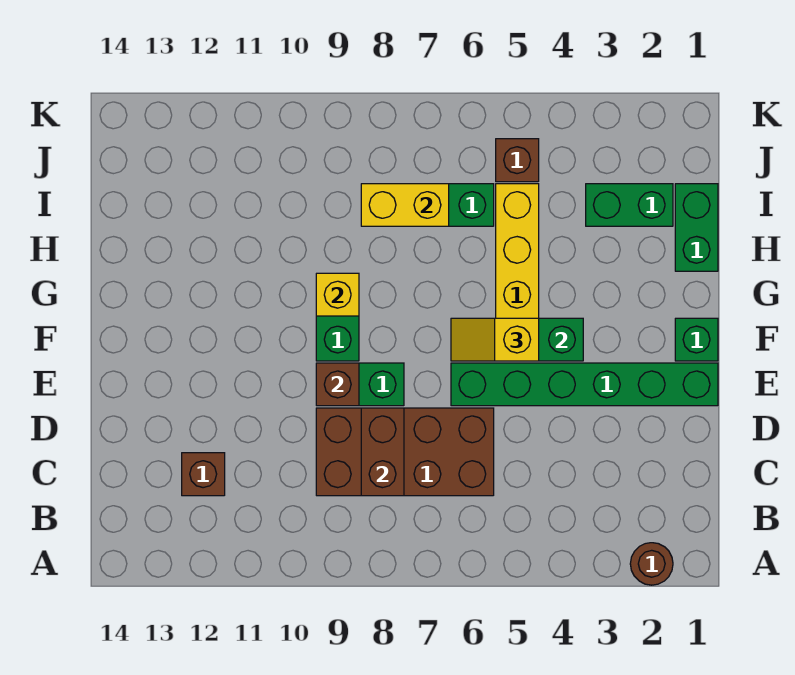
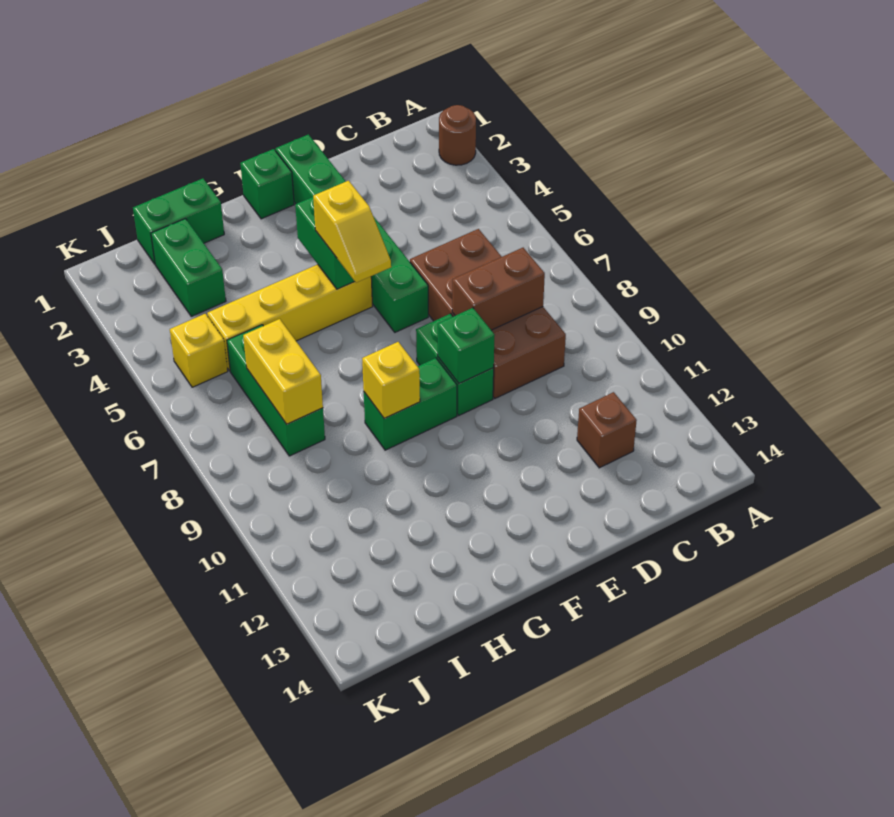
brown brick E9 level 2 -> green brick E9 level 2
brown brick J5 level 1 -> yellow brick J5 level 1

